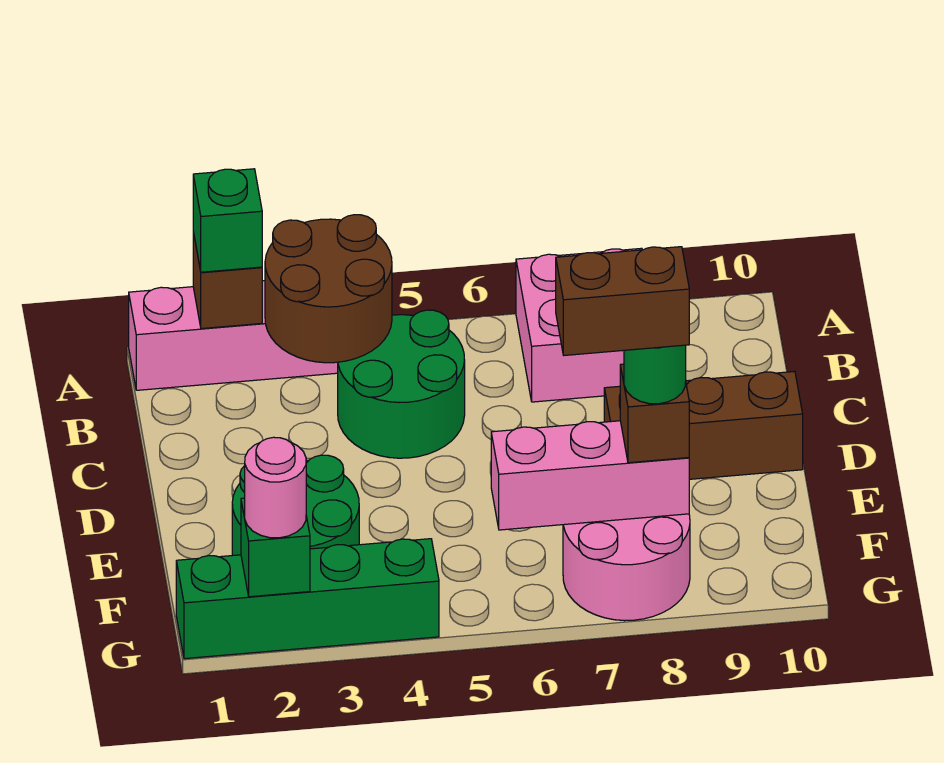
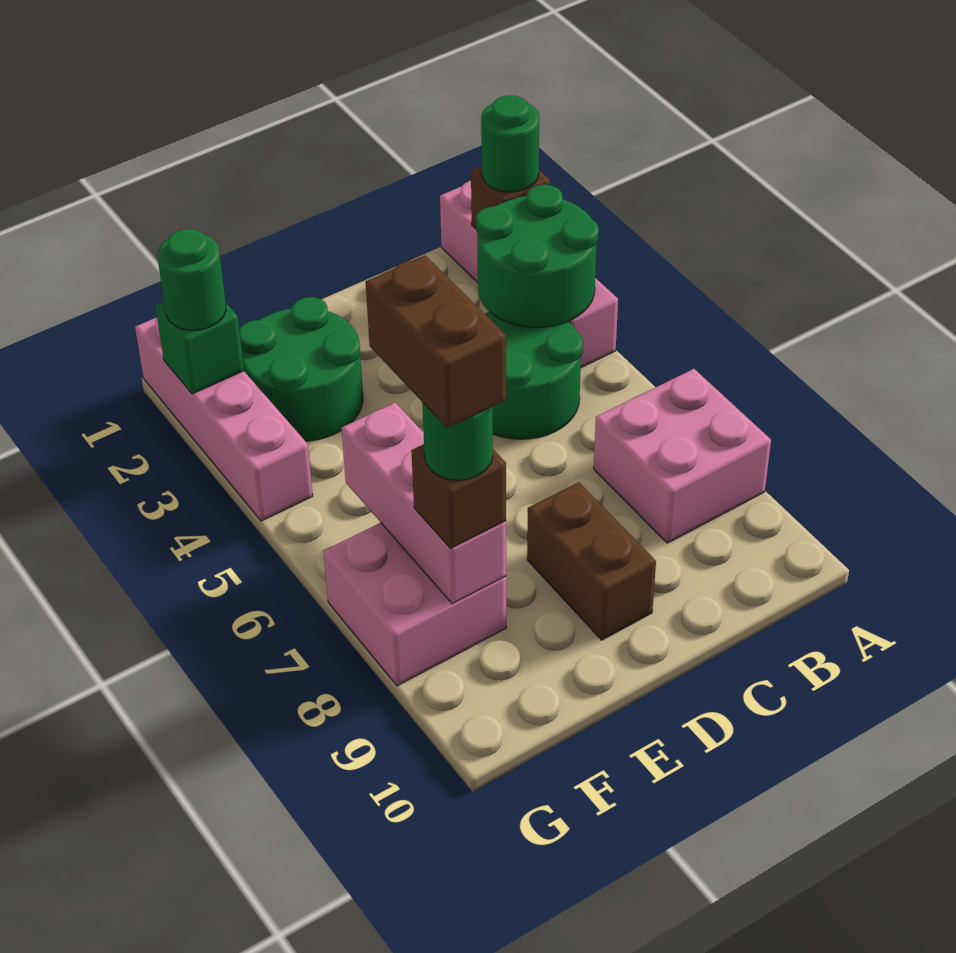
green brick A2 level 3 -> green round brick A2 level 3
brown round brick A3:B4 level 2 -> green round brick A3:B4 level 2
brown brick D8:D10 level 1 -> brown brick D8:D9 level 1
pink round brick F7:G8 level 1 -> pink brick F7:G8 level 1
green brick G1:G4 level 1 -> pink brick G1:G4 level 1
pink round brick G2 level 3 -> green round brick G2 level 3

